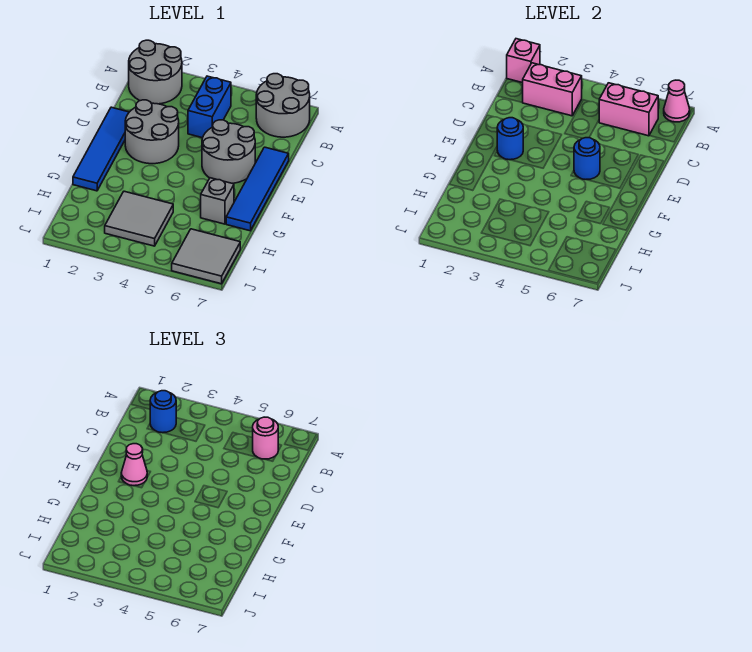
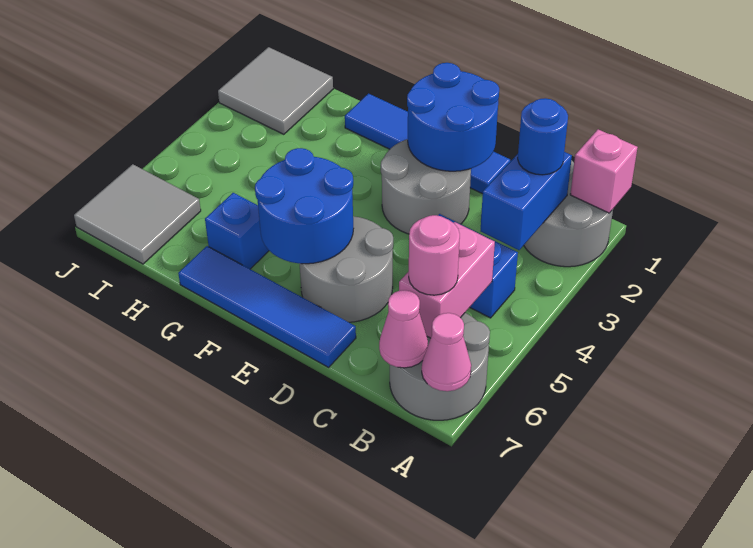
pink brick B2:B3 level 2 -> blue brick B2:B3 level 2
blue round brick E2 level 2 -> blue round brick D1:E2 level 2
pink cone E2 level 3 -> pink cone B7 level 2
blue round brick E5 level 2 -> blue round brick E5:F6 level 2
grey brick G6 level 1 -> blue brick G6 level 1
grey tile H3:I4 level 1 -> grey tile I1:J2 level 1

